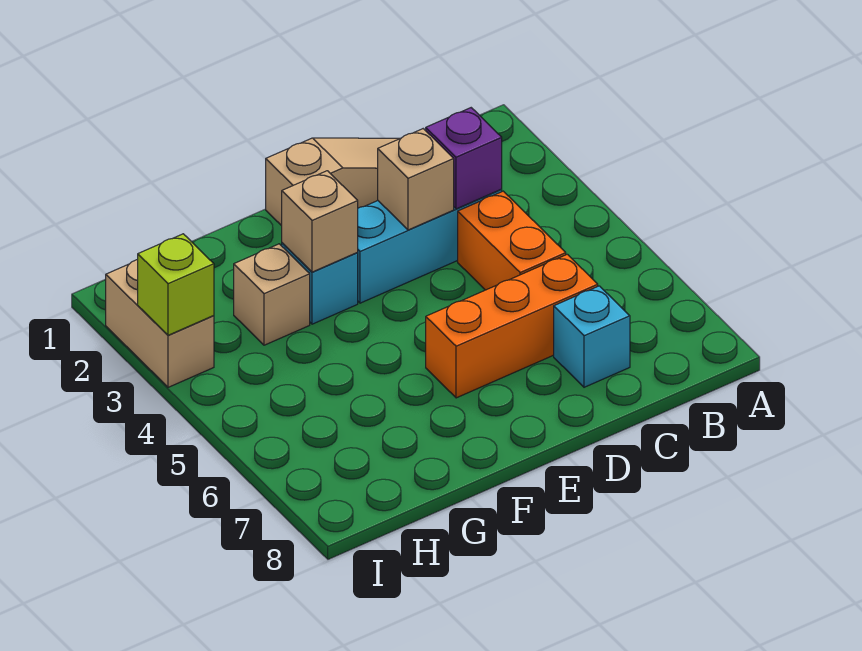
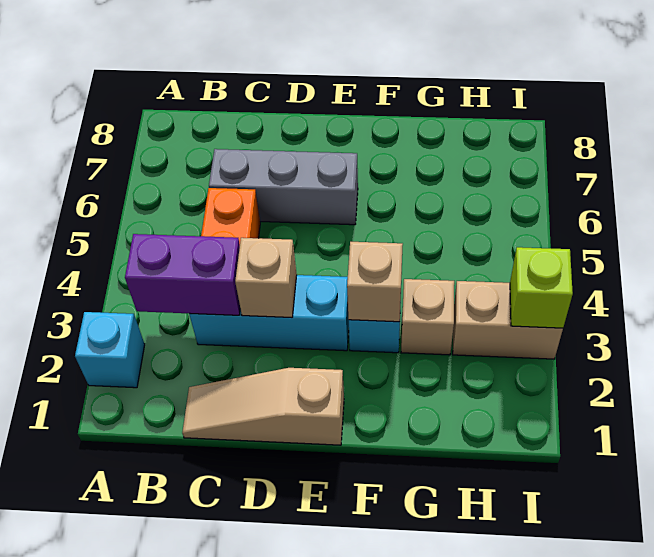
purple brick C3 level 2 -> purple brick B3:C3 level 2
orange brick C6:E6 level 1 -> grey brick C6:E6 level 1
cyan brick C7 level 1 -> cyan brick A2 level 1
tan brick I2:I3 level 1 -> tan brick H3:I3 level 1

